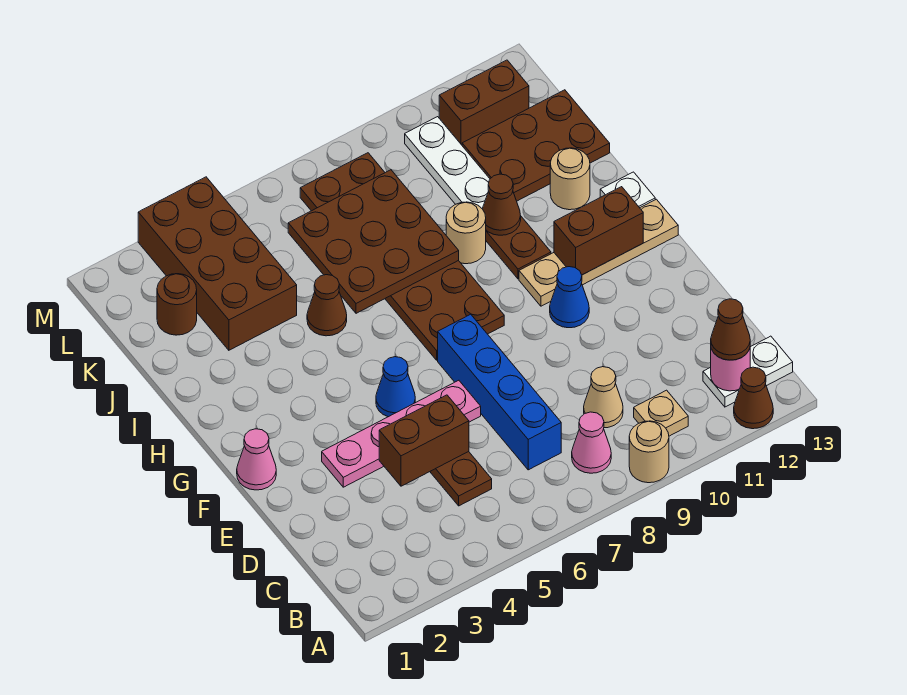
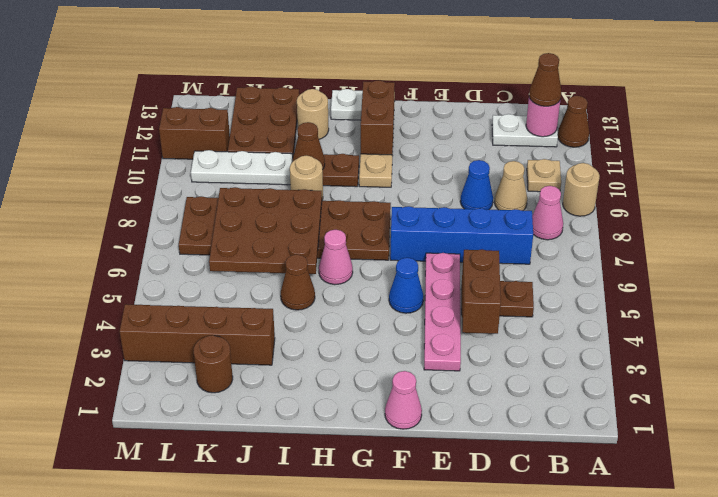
white plate B12:B13 level 1 -> white plate B12:C12 level 1
blue cone F10 level 1 -> blue cone D9 level 1
none -> pink cone H6 level 1
brown brick J3:M4 level 1 -> brown brick J3:M3 level 1
brown brick L11:L12 level 1 -> brown brick L11:M11 level 1

